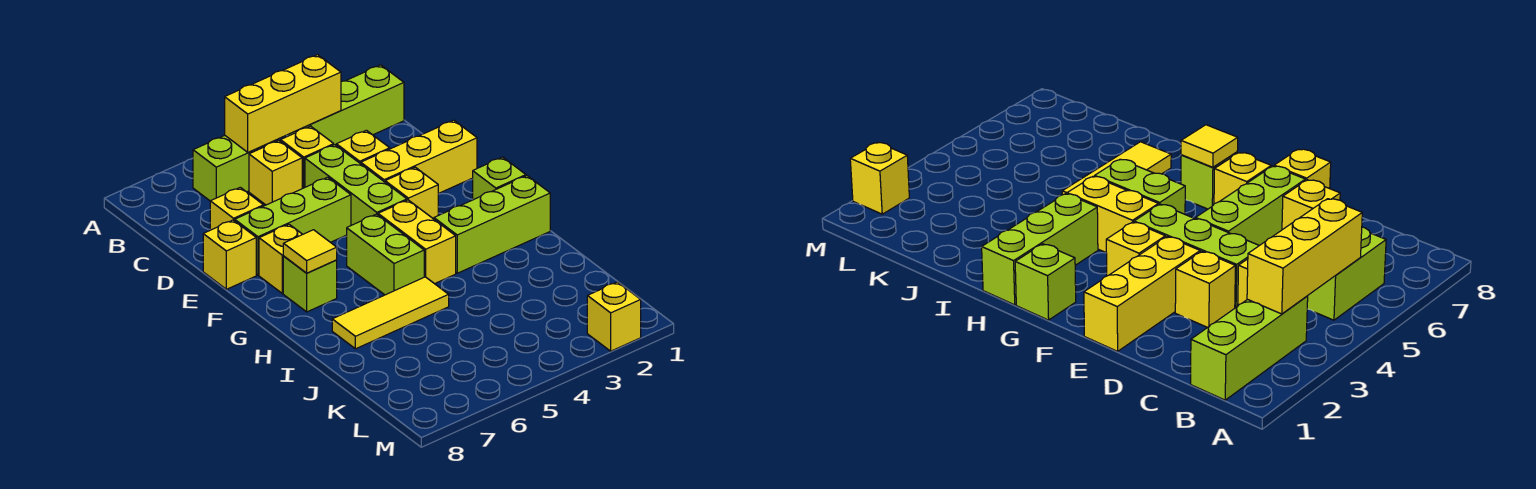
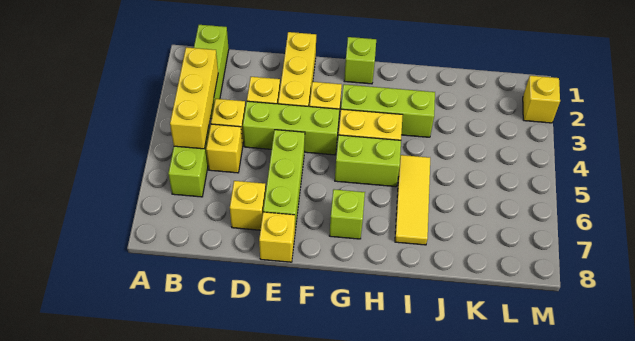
yellow brick F7 level 1 -> none
yellow tile G7 level 2 -> none
lime brick H1:H3 level 1 -> lime brick G3:I3 level 1

